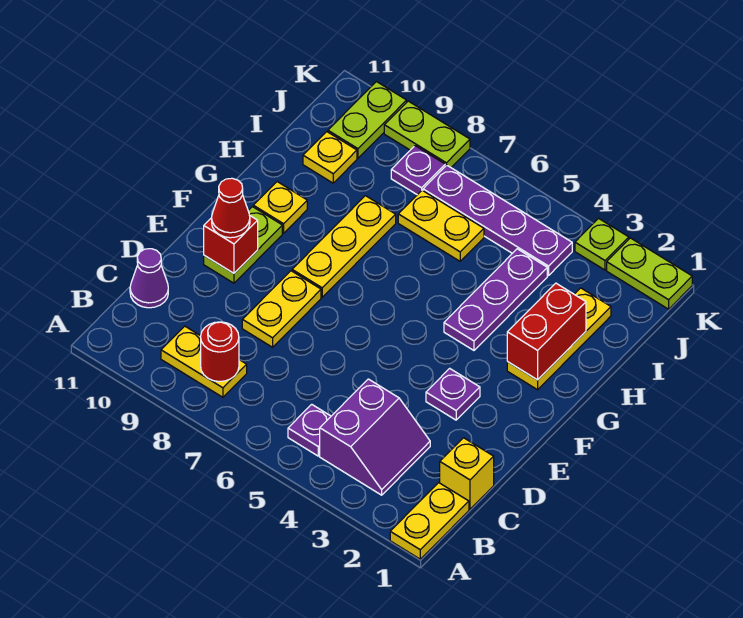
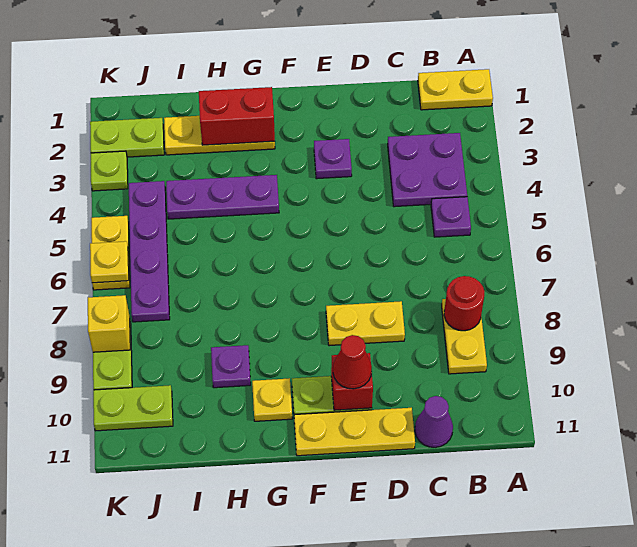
purple slope B3:C4 level 1 top 4 -> purple plate B3:C4 level 1
yellow brick C1 level 1 -> yellow brick K8 level 2
yellow plate F8:H8 level 1 -> yellow plate D11:F11 level 1
yellow plate I6:I7 level 1 -> yellow plate K5:K6 level 1
yellow plate I10 level 1 -> yellow plate K6 level 2
purple plate J8 level 1 -> purple plate H9 level 1
lime plate K1:K2 level 1 -> lime plate J2:K2 level 1

